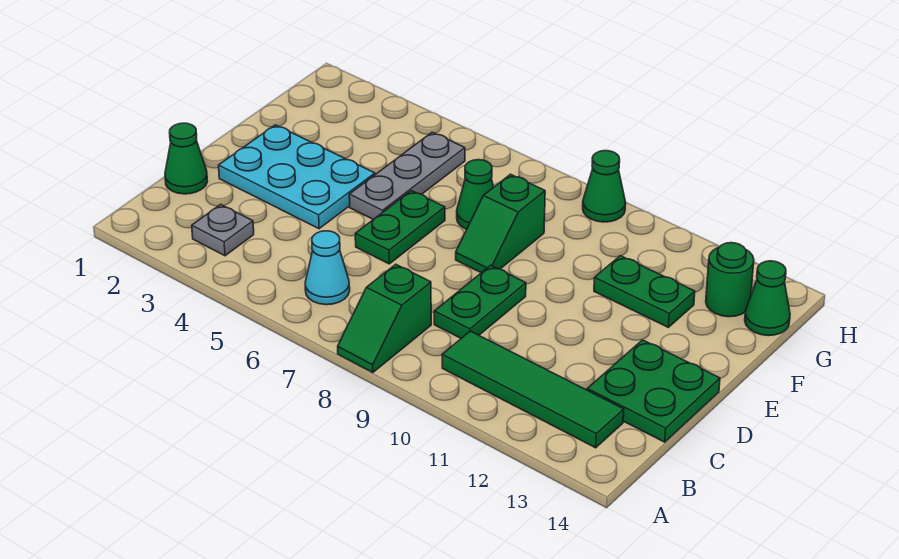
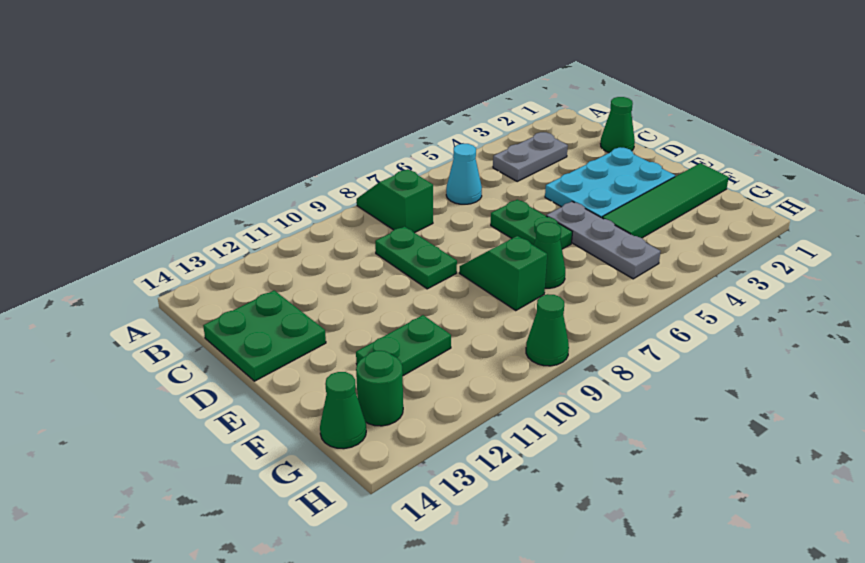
grey plate B3 level 1 -> grey plate B3:B4 level 1
green tile B10:B13 level 1 -> green tile F1:F4 level 1

